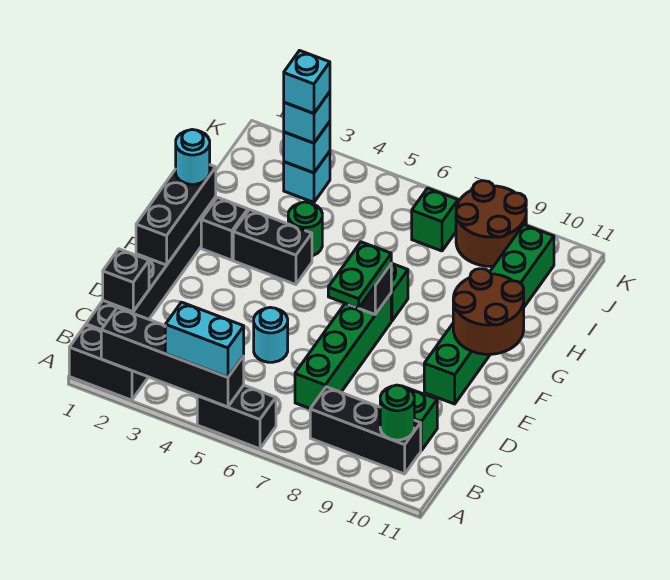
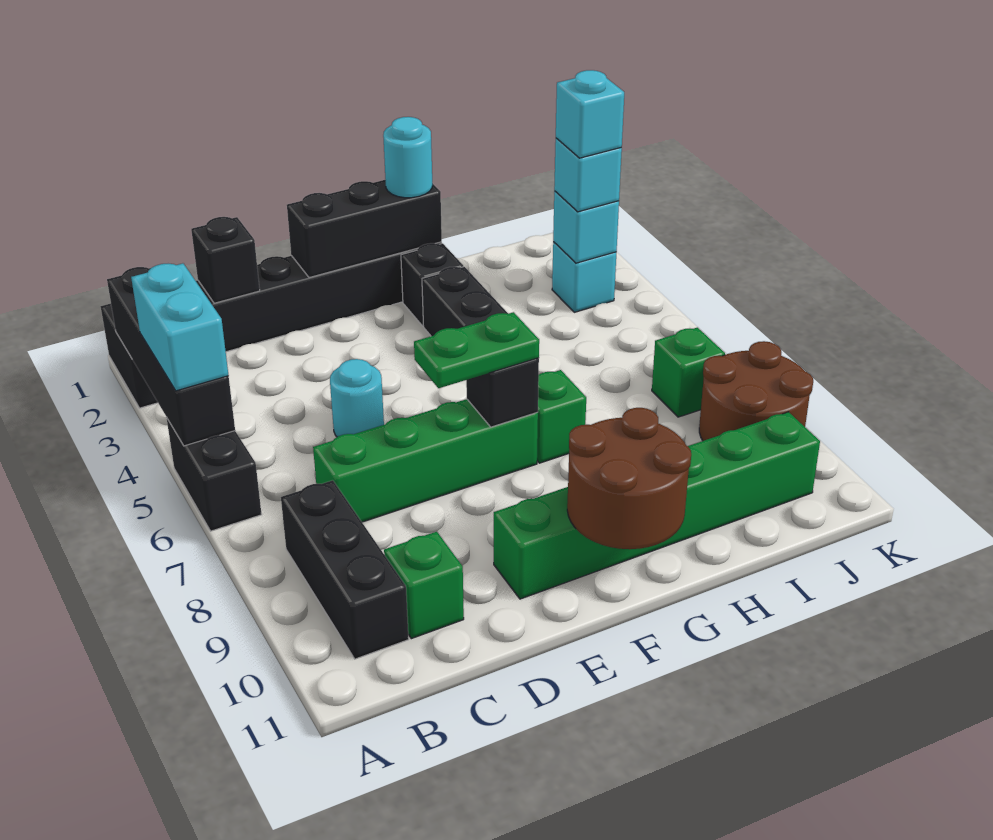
green round brick B10 level 2 -> none
green round brick H4 level 1 -> none

